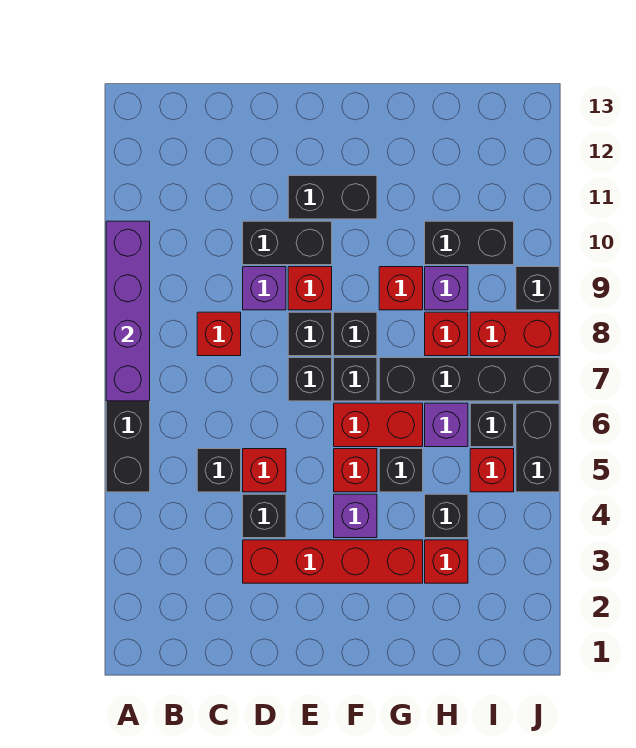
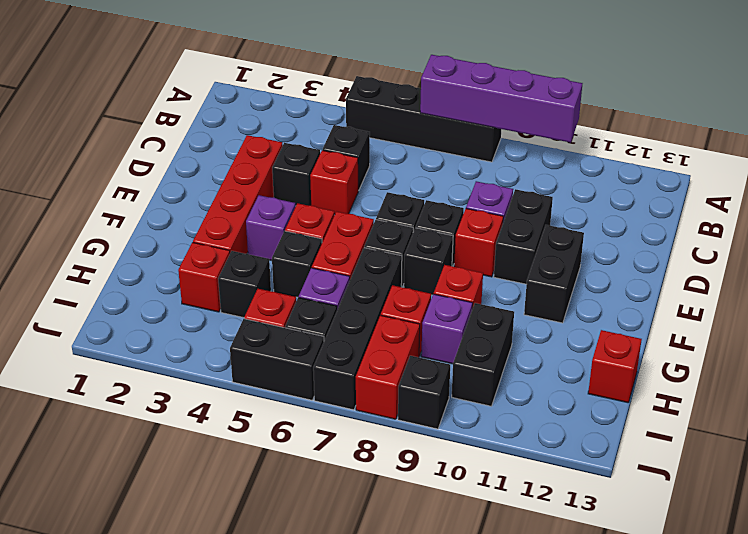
red brick C8 level 1 -> red brick H13 level 1

